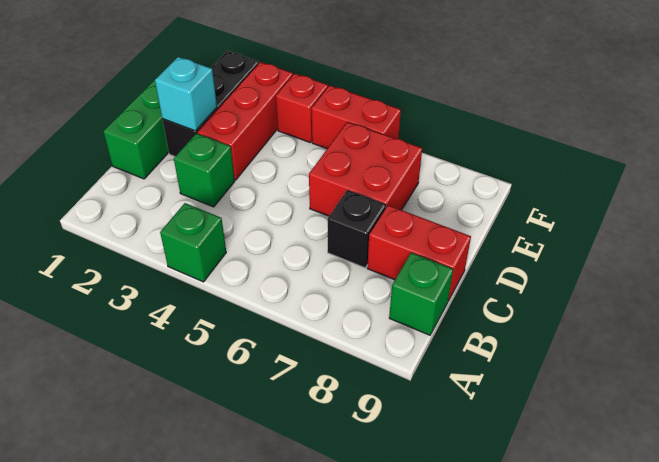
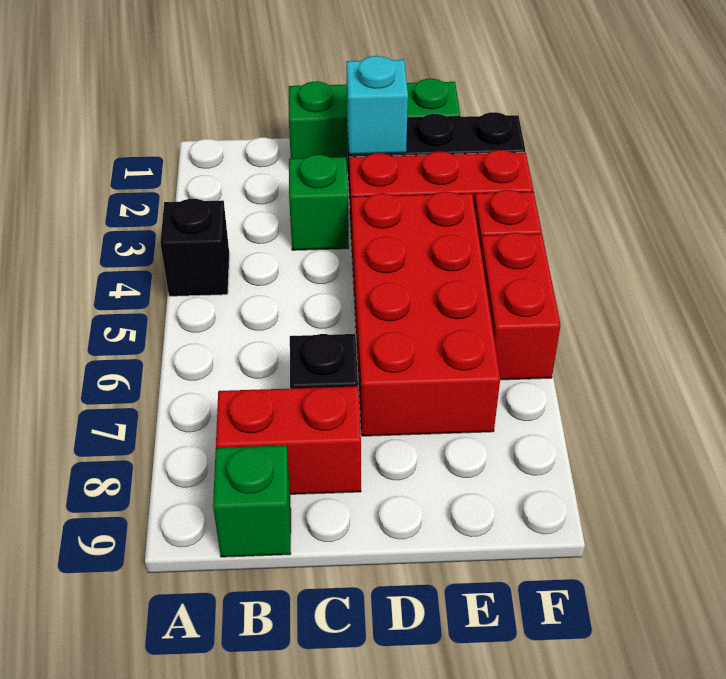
green brick A4 level 1 -> black brick A4 level 1
red brick C8:C9 level 1 -> red brick B8:C8 level 1
red brick D6:E7 level 1 -> red brick D4:E7 level 1

